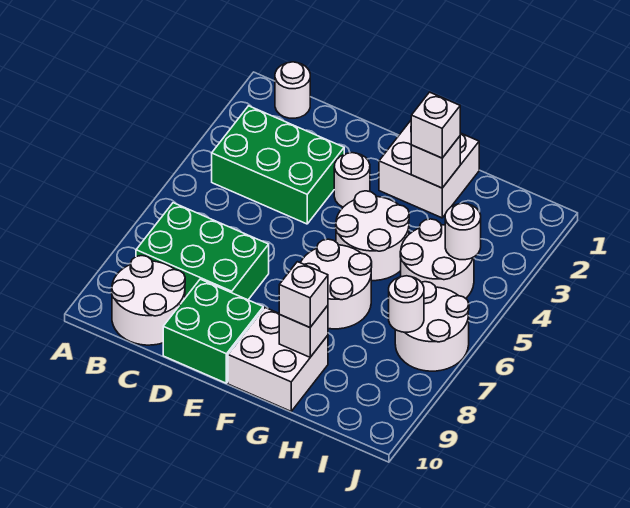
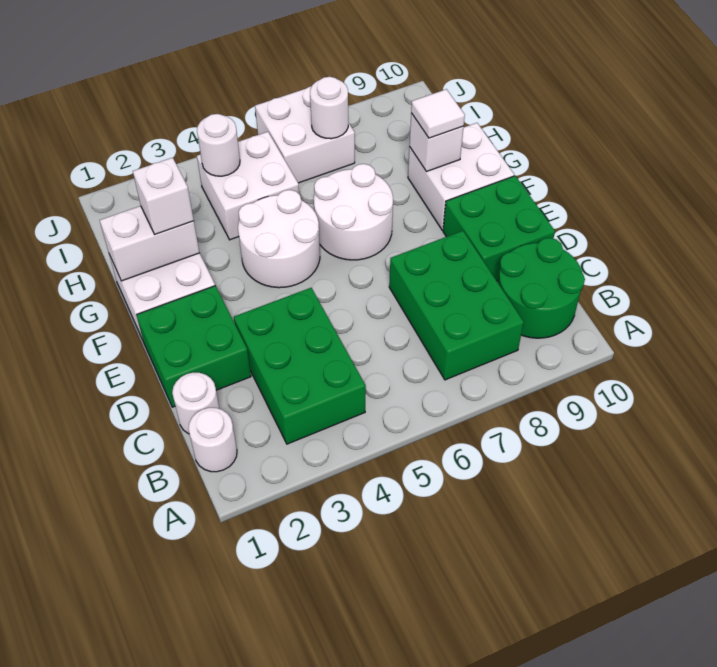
white round brick B9:C10 level 1 -> green round brick B9:C10 level 1
none -> green brick D1:E2 level 1
white round brick E3 level 1 -> white round brick C1 level 1
white brick G2 level 2 -> white brick G1:G2 level 2
white brick G9 level 3 -> white tile G9 level 3
white round brick H4:I5 level 1 -> white brick H4:I5 level 1
white round brick I6:J7 level 1 -> white brick I6:J7 level 1

